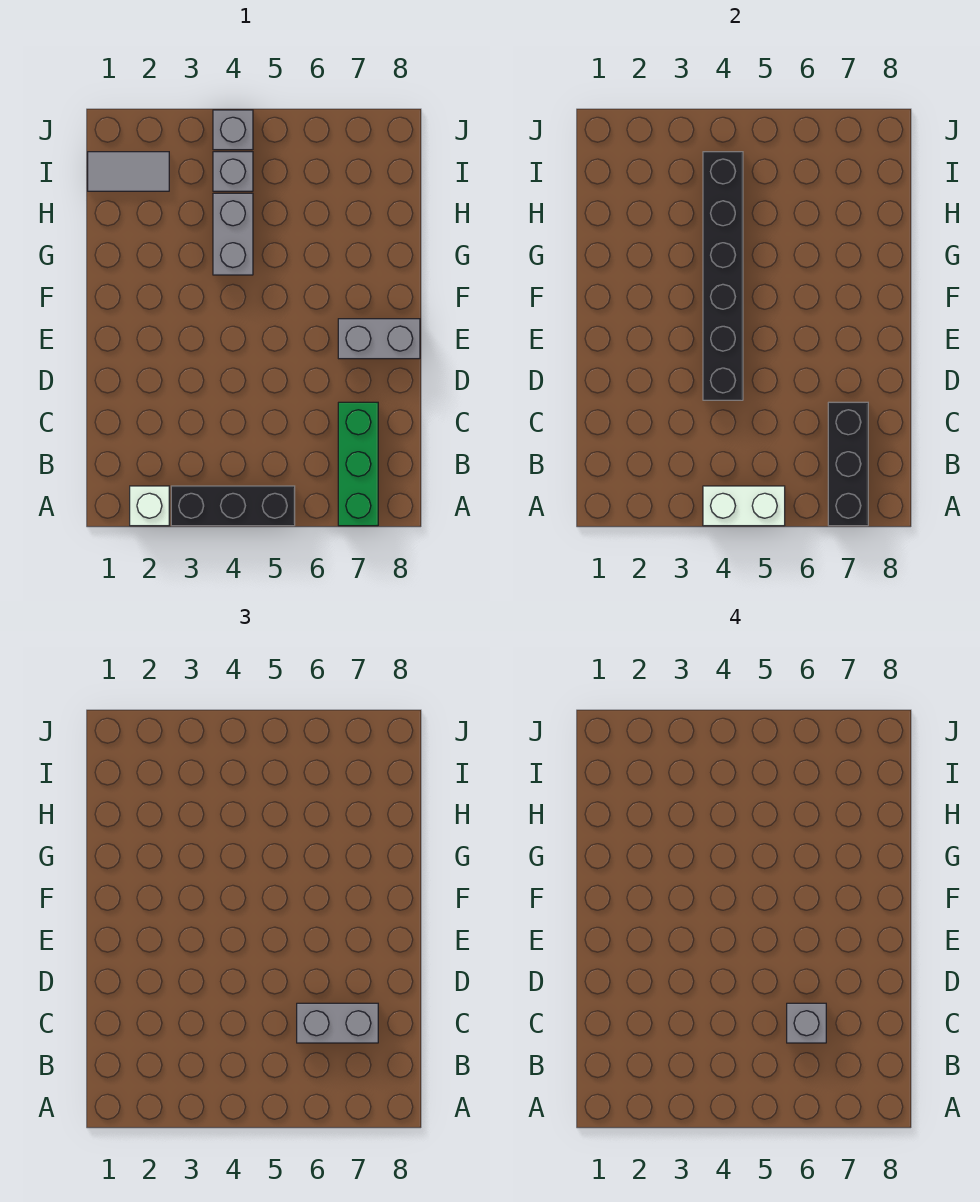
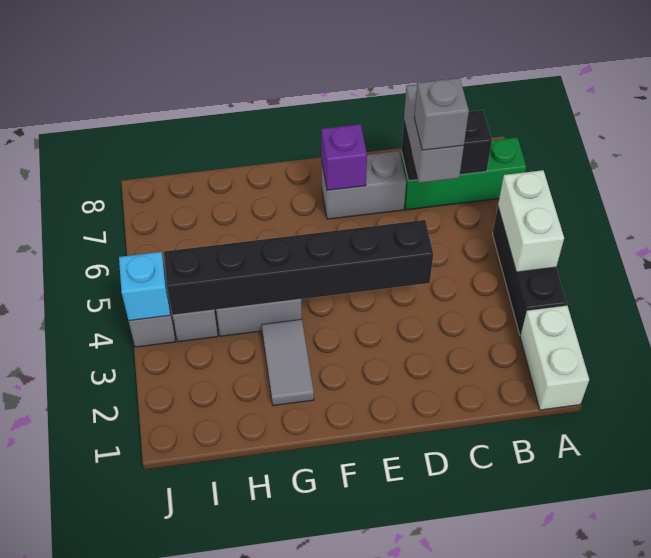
white brick A2 level 1 -> white brick A1:A2 level 1
black brick A7:C7 level 2 -> black brick B7:C7 level 2
grey brick E7:E8 level 1 -> grey brick D7:E7 level 1
none -> purple brick E7 level 2
grey tile I1:I2 level 1 -> grey tile G2:G3 level 1
none -> cyan brick J4 level 2

